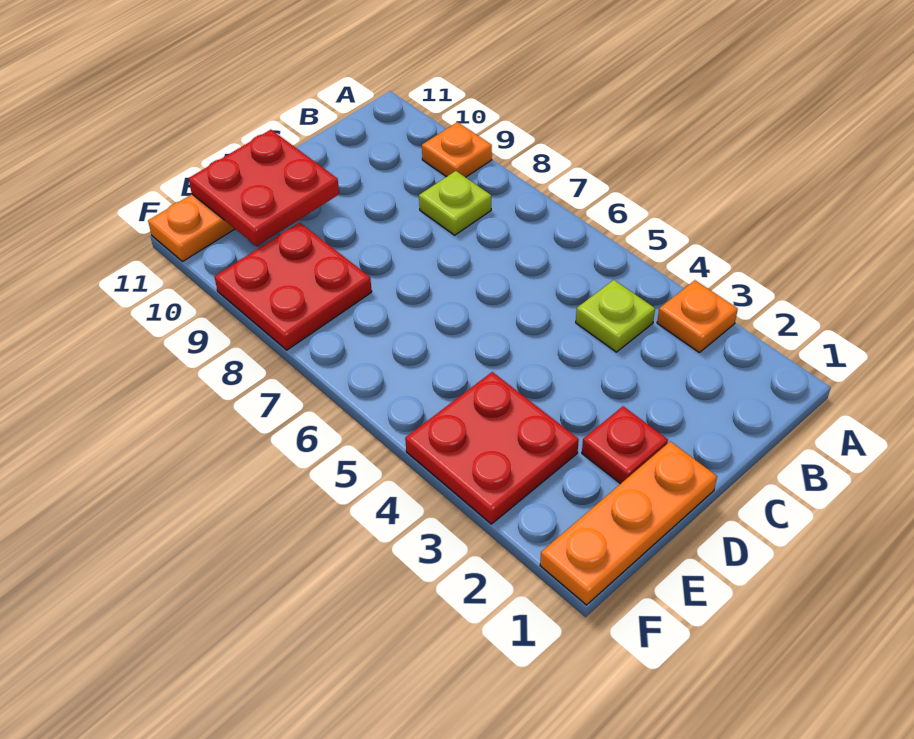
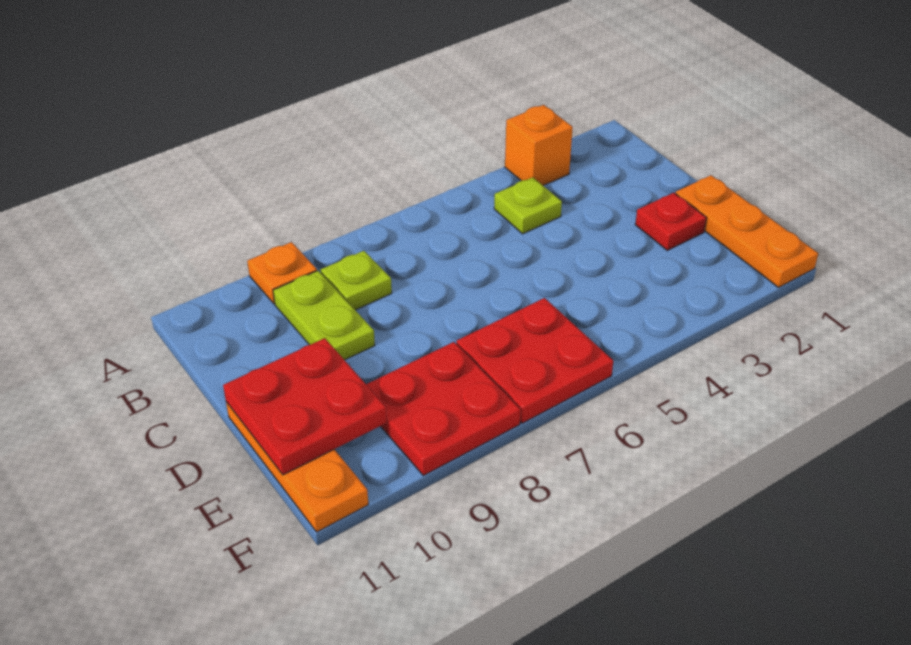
orange plate A3 level 1 -> orange brick A3 level 1
none -> lime plate B9:C9 level 1
red plate E3:F4 level 1 -> red plate E6:F7 level 1

